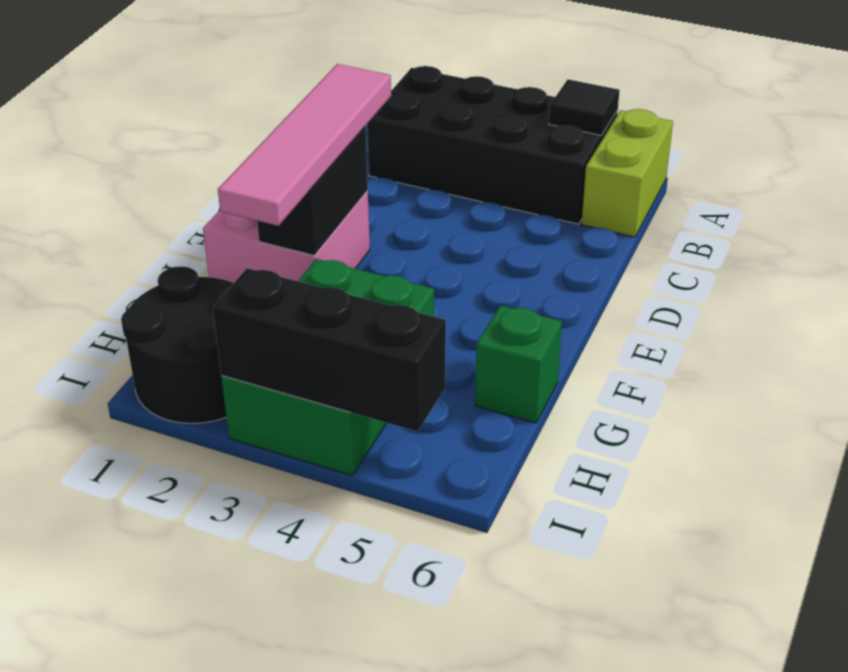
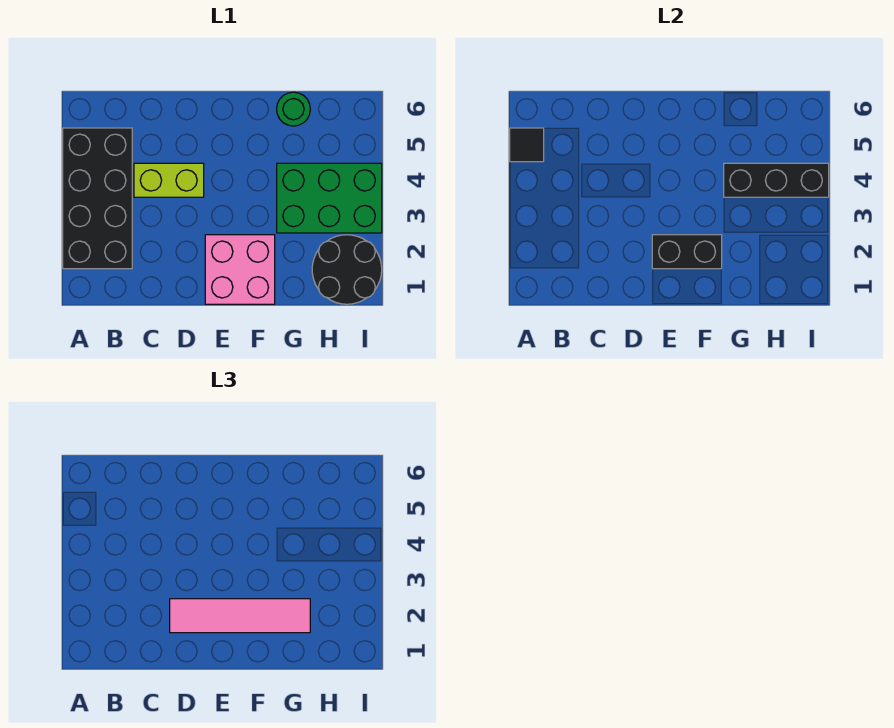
lime brick A6:B6 level 1 -> lime brick C4:D4 level 1
green brick G6 level 1 -> green round brick G6 level 1
black brick I3:I5 level 2 -> black brick G4:I4 level 2

